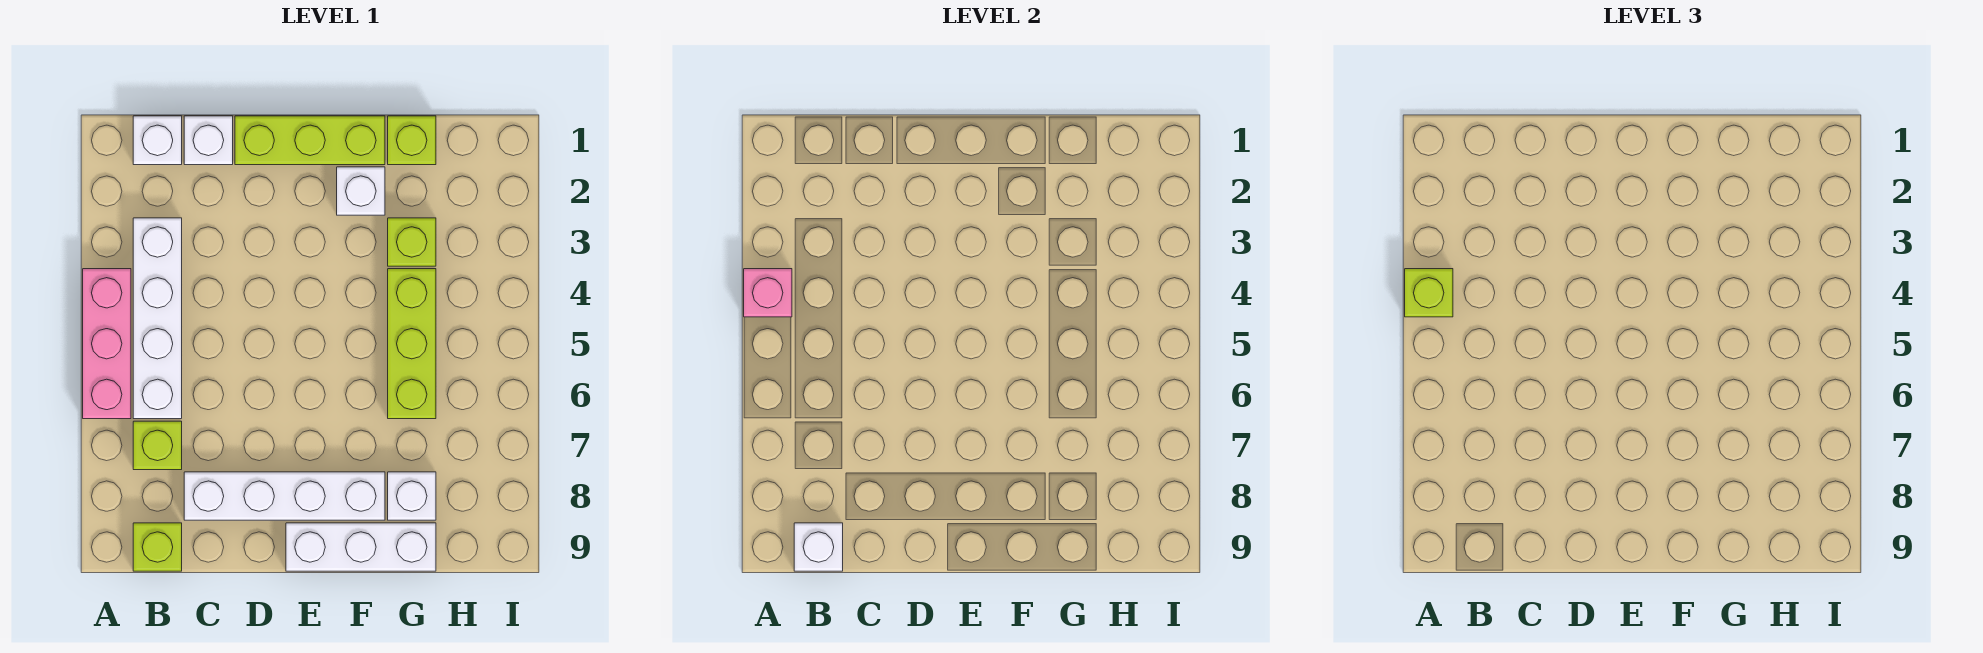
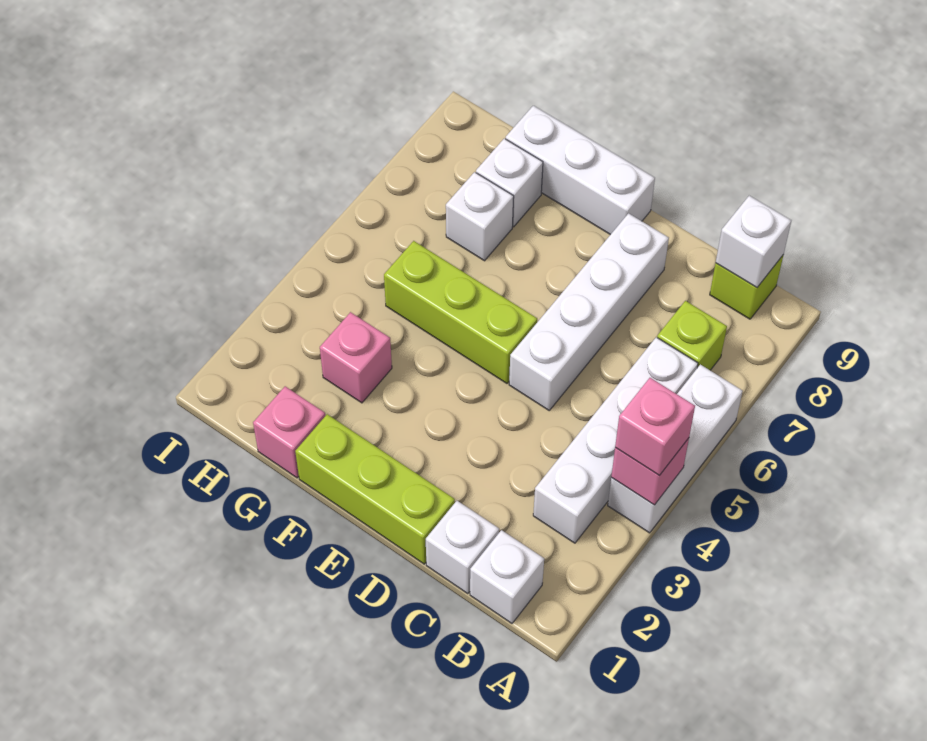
pink brick A4:A6 level 1 -> white brick A4:A6 level 1
lime brick A4 level 3 -> pink brick A4 level 3
white brick C8:F8 level 1 -> white brick D5:D8 level 1
white brick F2 level 1 -> white brick G7 level 1
lime brick G1 level 1 -> pink brick G1 level 1
lime brick G3 level 1 -> pink brick G3 level 1
lime brick G4:G6 level 1 -> lime brick E5:G5 level 1

